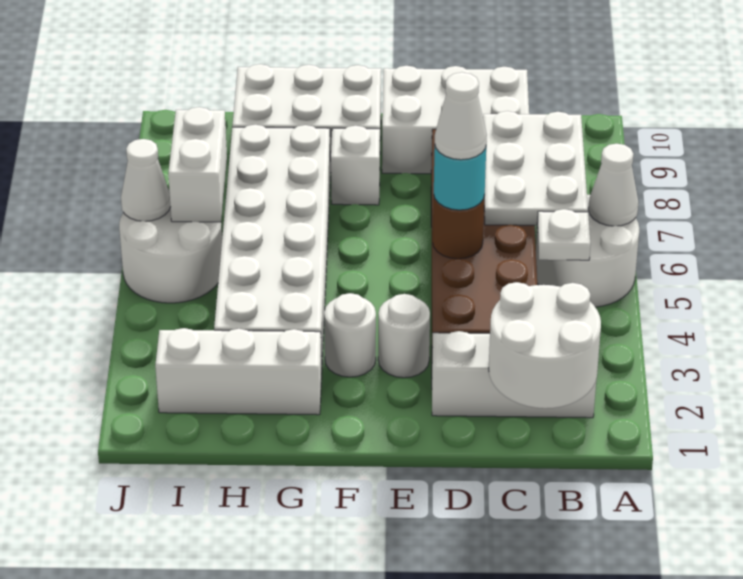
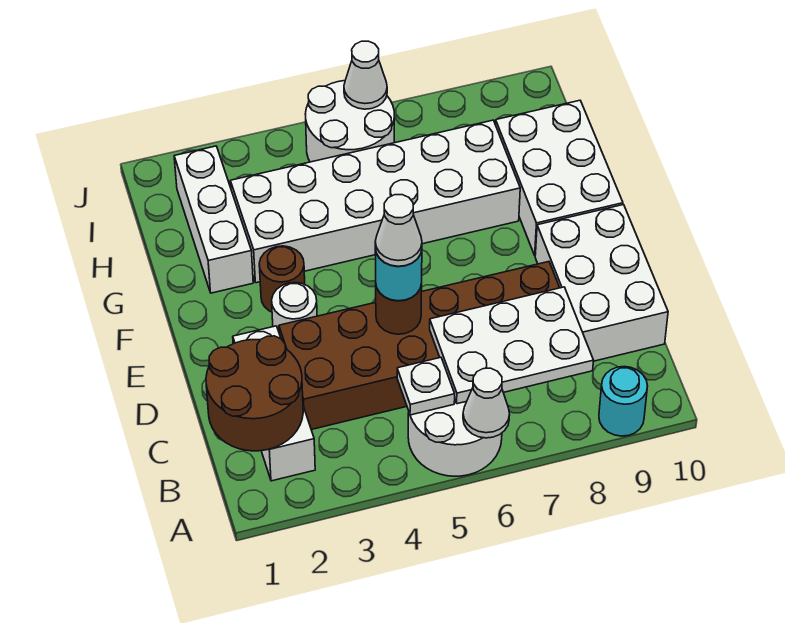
none -> cyan round brick A9 level 1
white round brick B1:C2 level 2 -> brown round brick B1:C2 level 2
white round brick F3 level 1 -> brown round brick F3 level 1
white brick F8 level 1 -> none
white brick I6:I7 level 2 -> none

